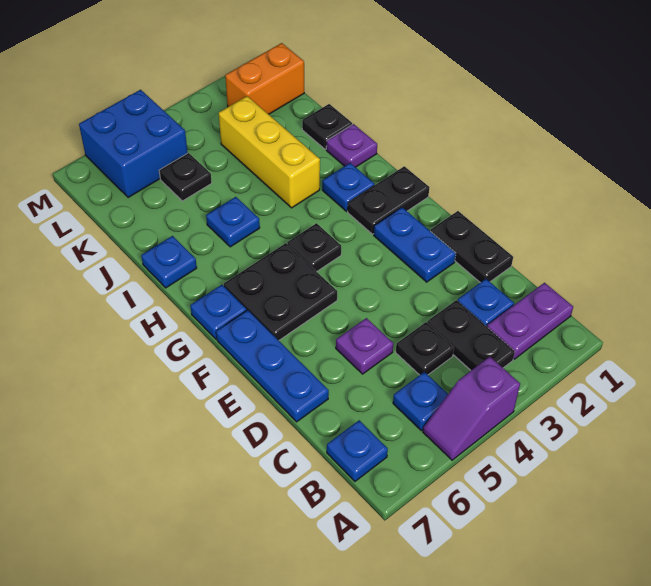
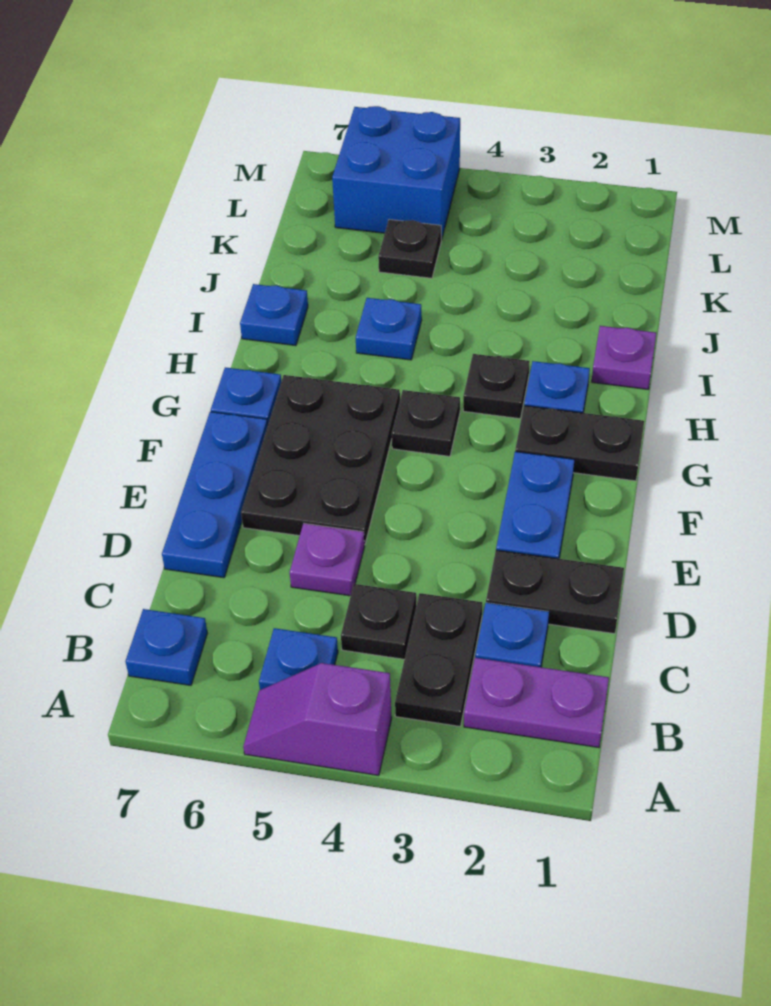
black plate D1:E1 level 1 -> black plate D1:D2 level 1
black plate F5:G6 level 1 -> black plate E5:G6 level 1
yellow brick I3:K3 level 1 -> none
black plate J1 level 1 -> black plate H3 level 1
orange brick L1:L2 level 1 -> none

